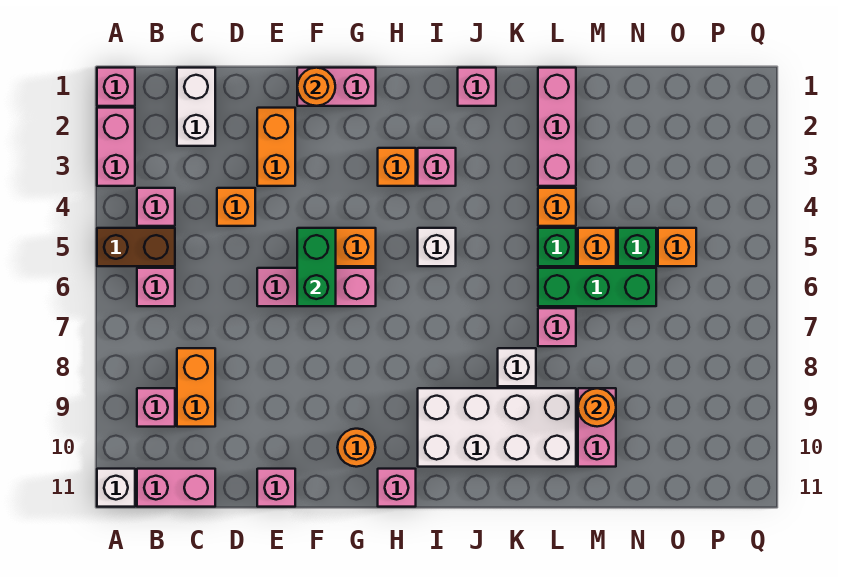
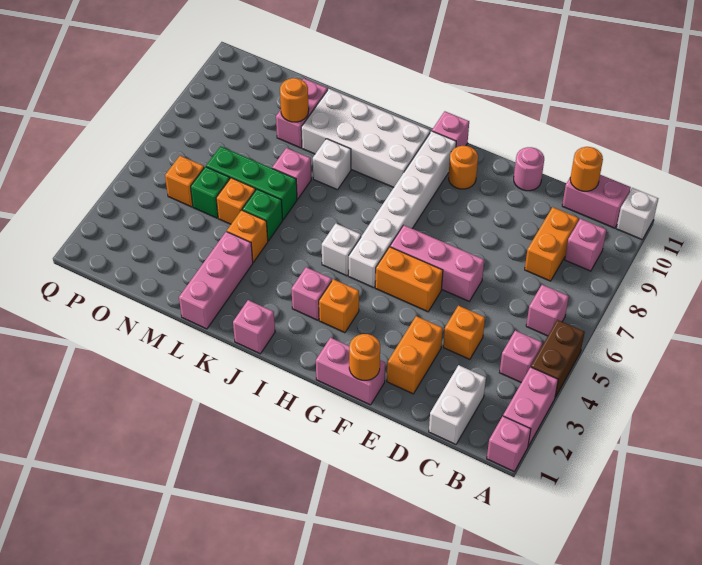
brown brick A5:B5 level 1 -> brown brick A4:A5 level 1
none -> orange round brick C11 level 2
pink brick E11 level 1 -> pink round brick E11 level 1
green brick F5:F6 level 2 -> none
none -> white brick H5:H10 level 1

